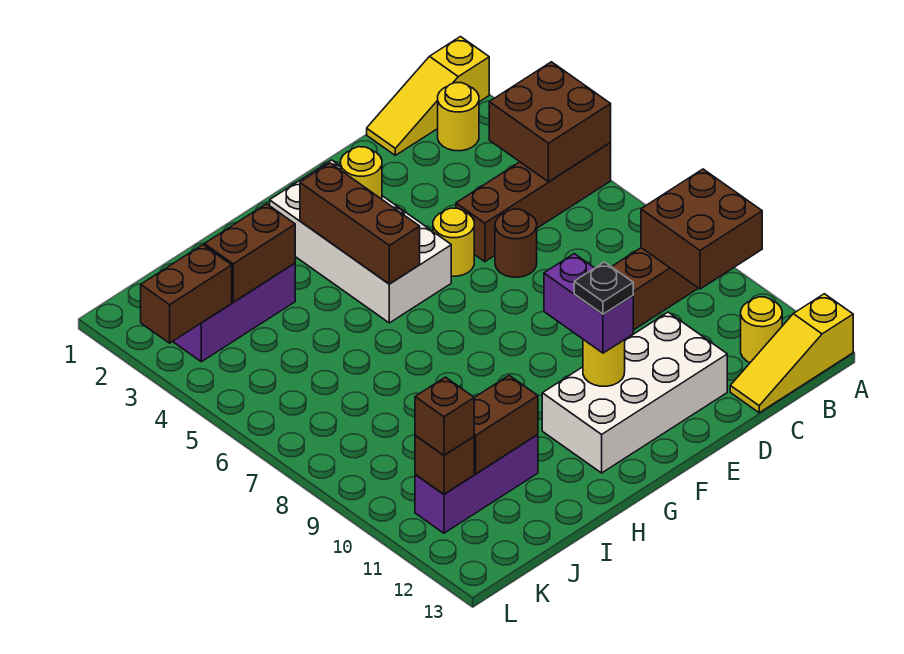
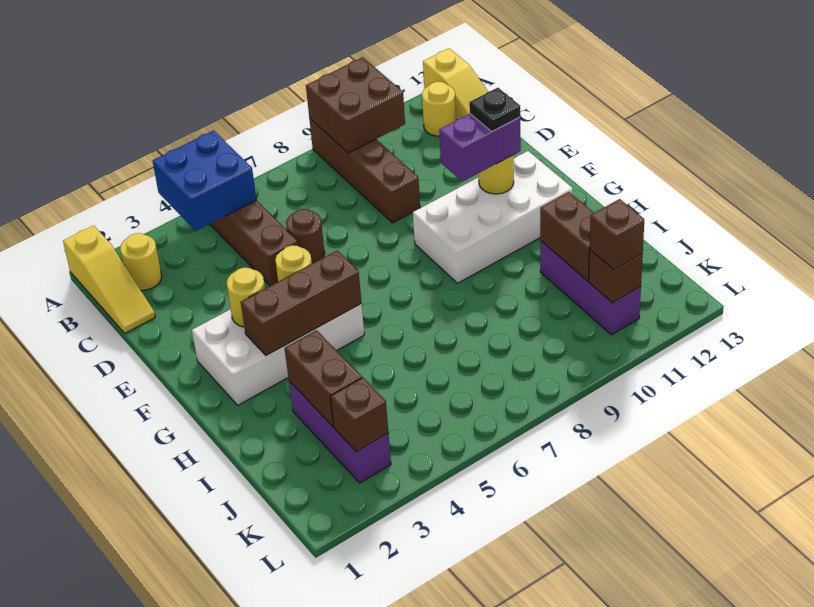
brown brick A4:B5 level 2 -> blue brick A4:B5 level 2
white brick D11:G12 level 1 -> white brick F9:G12 level 1
brown brick K3:L3 level 2 -> brown brick K3 level 2

